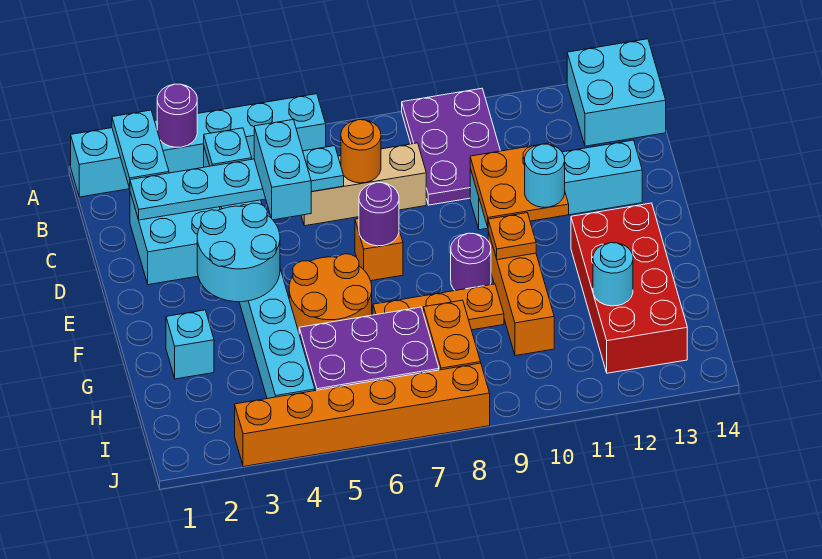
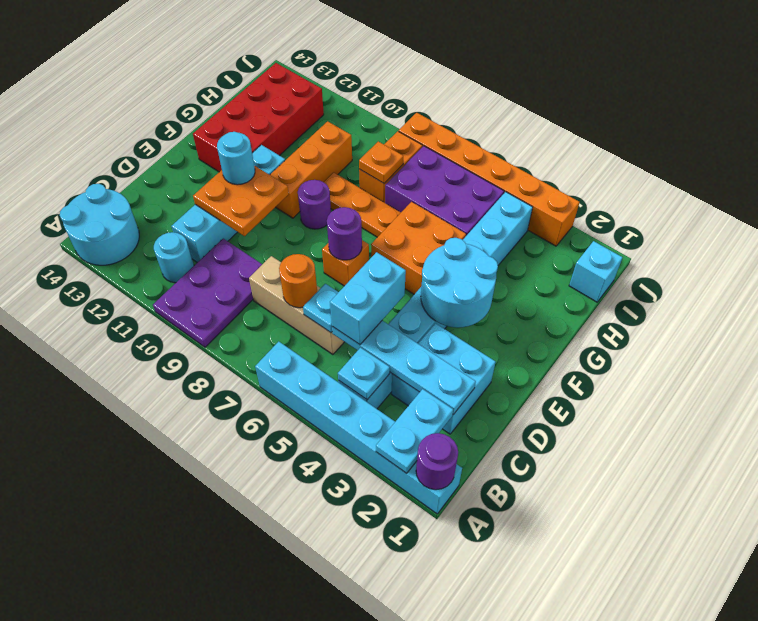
purple round brick A3 level 2 -> purple round brick A1 level 2
cyan brick A13:B14 level 1 -> cyan round brick A13:B14 level 1
cyan brick D10:D13 level 1 -> cyan brick C11:F11 level 1
orange round brick F5:G6 level 1 -> orange brick F5:G6 level 1
orange plate F10 level 2 -> orange plate H8 level 2
cyan brick G2 level 1 -> cyan brick I1 level 1
cyan round brick H12 level 2 -> cyan round brick B11 level 1

